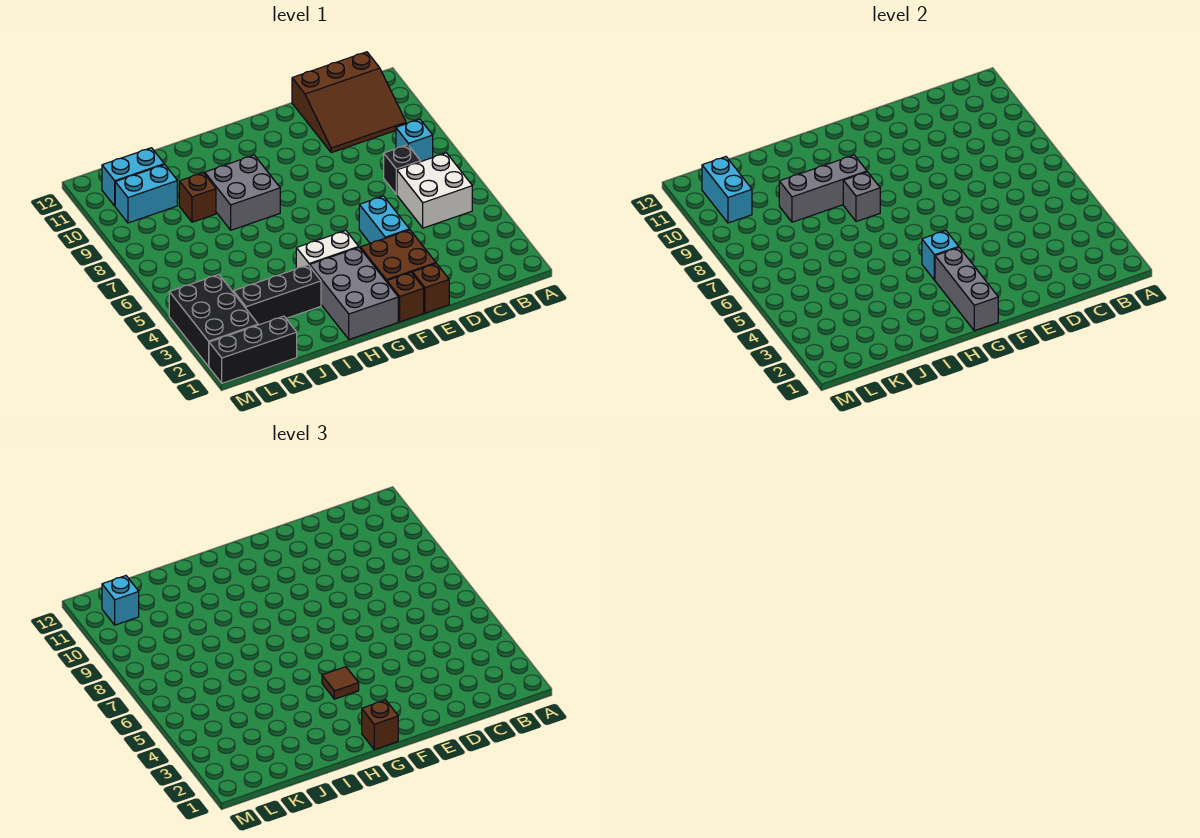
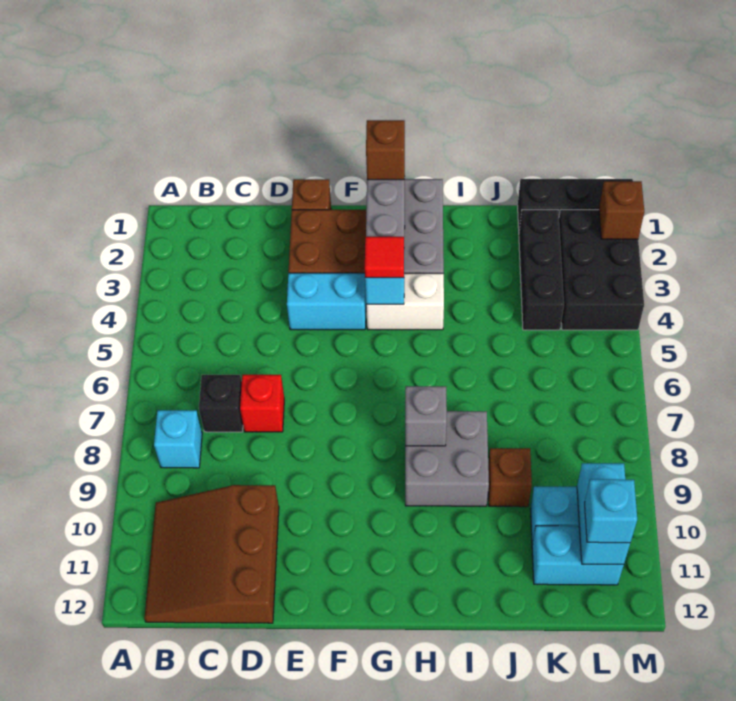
white brick B5:C6 level 1 -> none
brown slope B10:D12 level 1 top 12 -> brown slope B10:D12 level 1 top D
none -> red brick D7 level 1
cyan brick E4:E5 level 1 -> cyan brick E4:F4 level 1
brown brick F1 level 1 -> brown brick M2 level 2
brown tile G4 level 3 -> red tile G4 level 3
grey brick H9:J9 level 2 -> none
black brick I3:K3 level 1 -> black brick K2:K4 level 1

